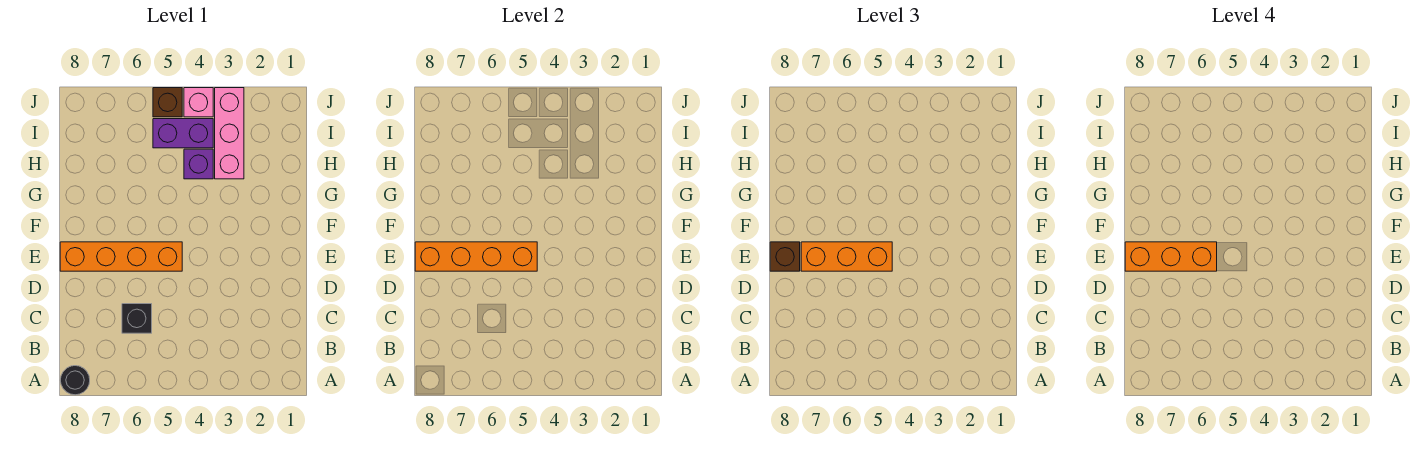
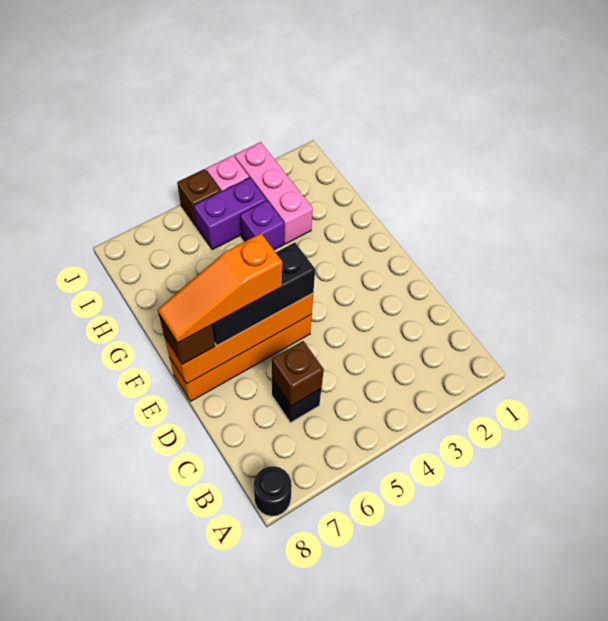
none -> brown brick C6 level 2
orange brick E5:E7 level 3 -> black brick E5:E7 level 3
orange brick E6:E8 level 4 -> orange slope E6:E8 level 4 top 6

